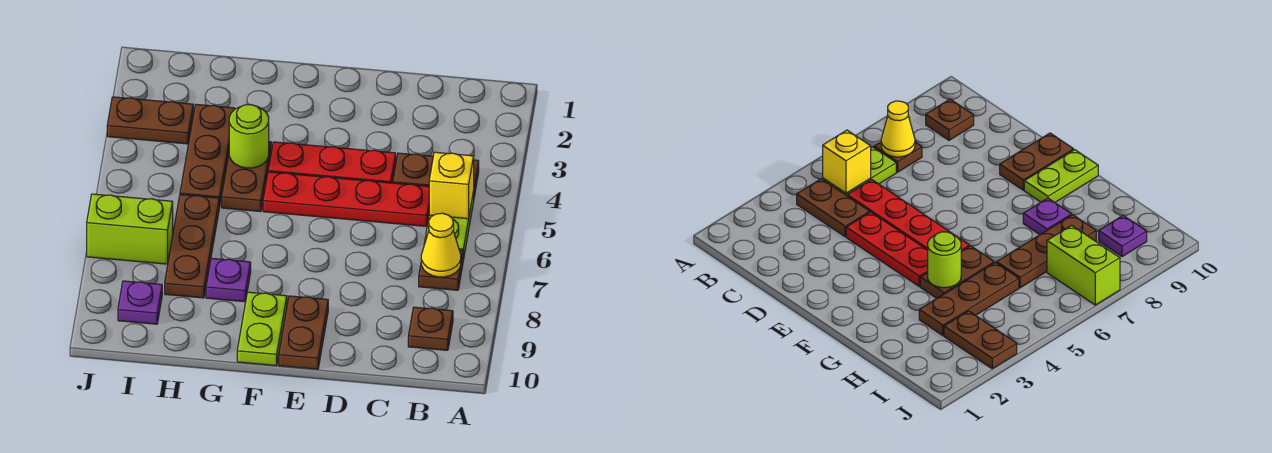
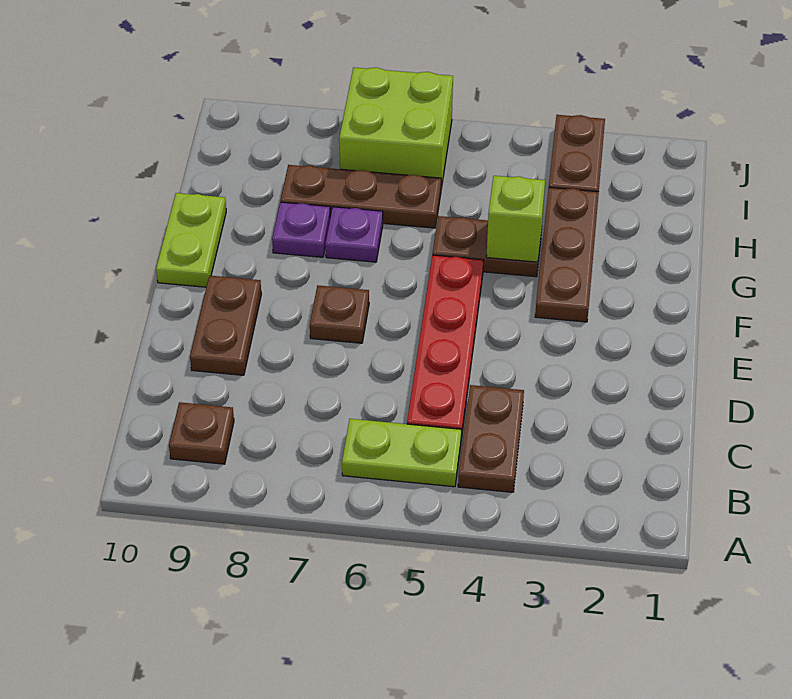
yellow brick B5 level 2 -> none
brown plate B7 level 1 -> brown plate E7 level 1
yellow cone B7 level 2 -> none
red plate D4:F4 level 1 -> none
brown plate E9:E10 level 1 -> brown plate D9:E9 level 1
lime plate F9:F10 level 1 -> lime plate F10:G10 level 1
lime round brick G4 level 2 -> lime brick G4 level 2
brown plate H3:H5 level 1 -> brown plate F3:H3 level 1
lime brick I7:J7 level 1 -> lime brick I6:J7 level 1
purple plate I9 level 1 -> purple plate G7 level 1

